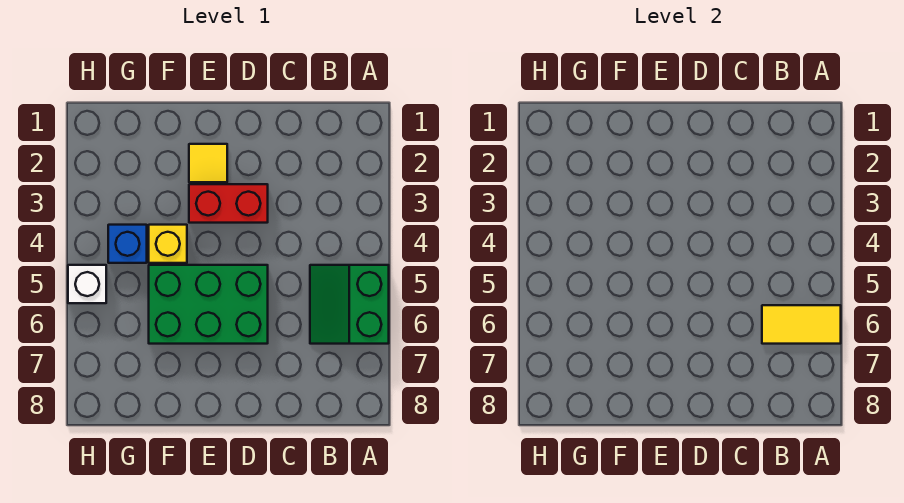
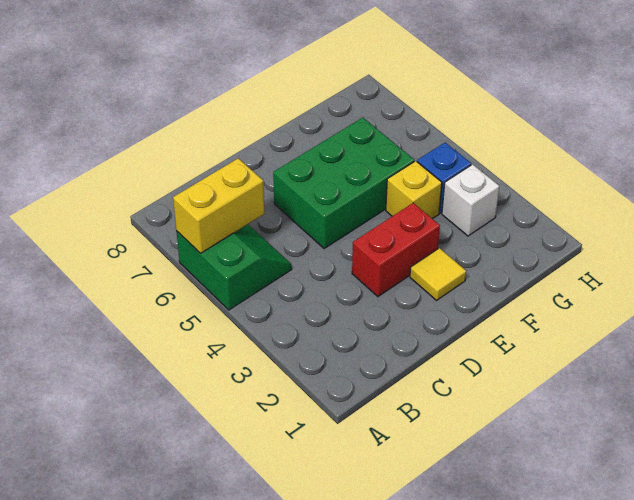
yellow tile A6:B6 level 2 -> yellow brick A6:B6 level 2
white brick H5 level 1 -> white brick G3 level 1

